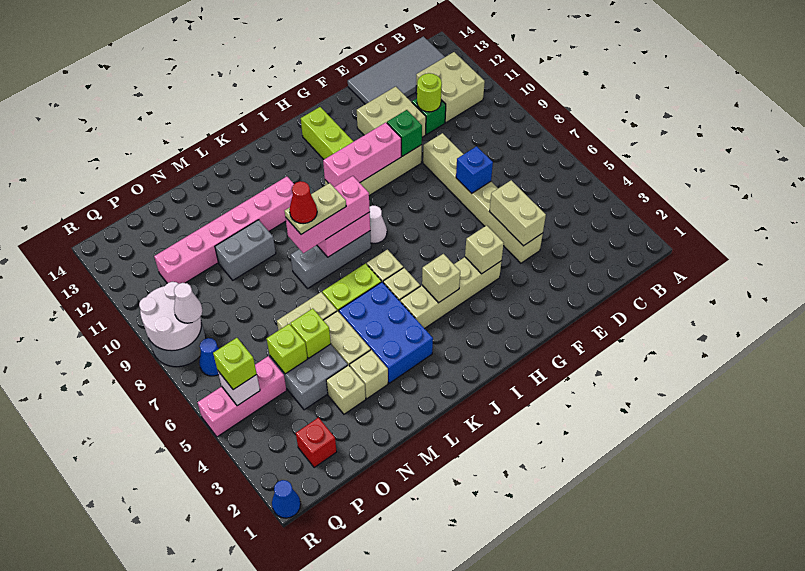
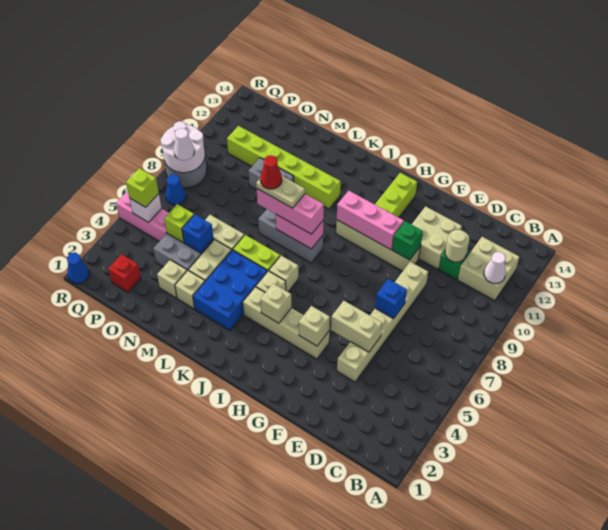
grey tile B13:E14 level 1 -> none
lime round brick D11 level 2 -> tan round brick D11 level 2
tan brick E4:E5 level 2 -> tan brick E5:F5 level 2
white cone I8 level 1 -> white cone B11 level 2
pink brick K11:P11 level 1 -> lime brick K11:P11 level 1
lime brick N5 level 2 -> blue brick N5 level 2

